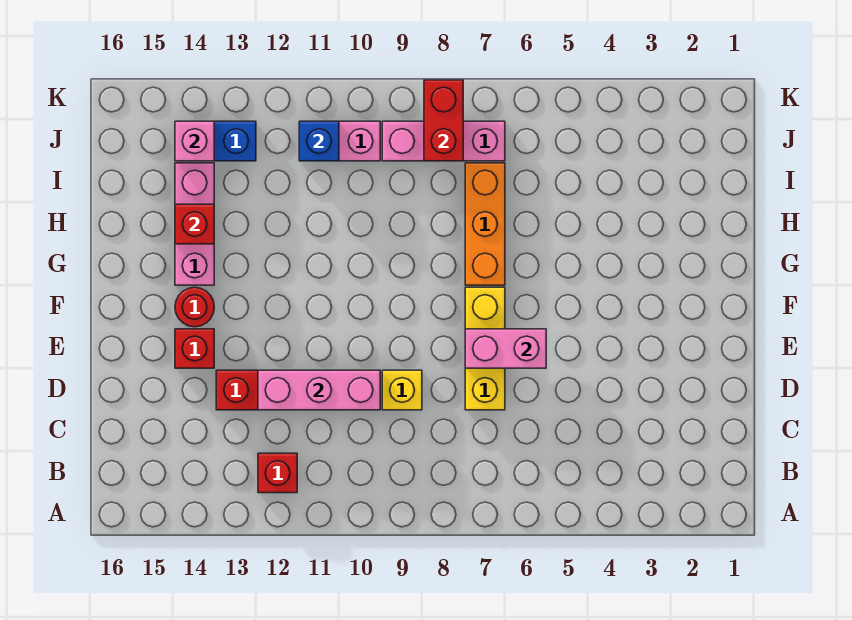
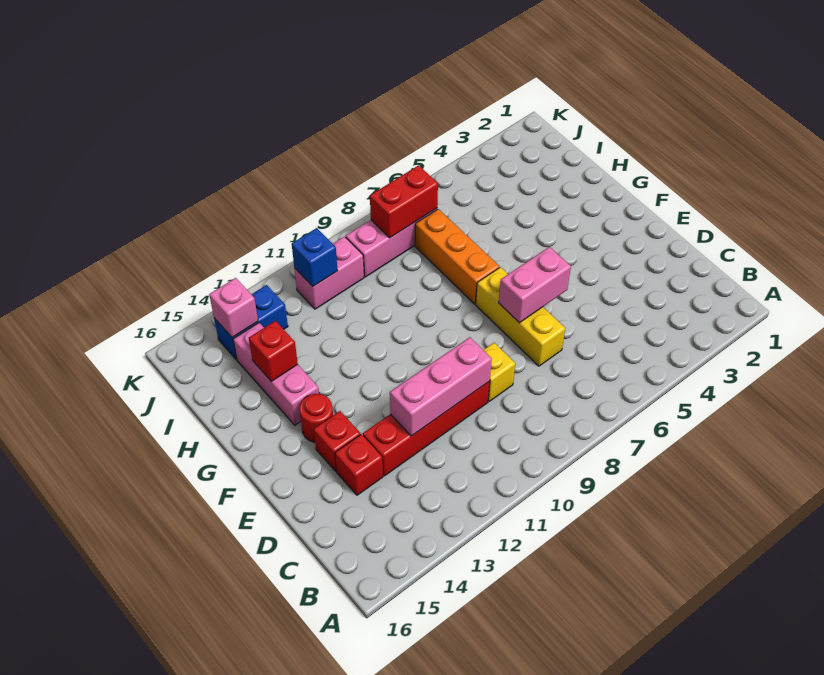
red brick B12 level 1 -> red brick D14 level 1
red brick J8:K8 level 2 -> red brick J7:J8 level 2

